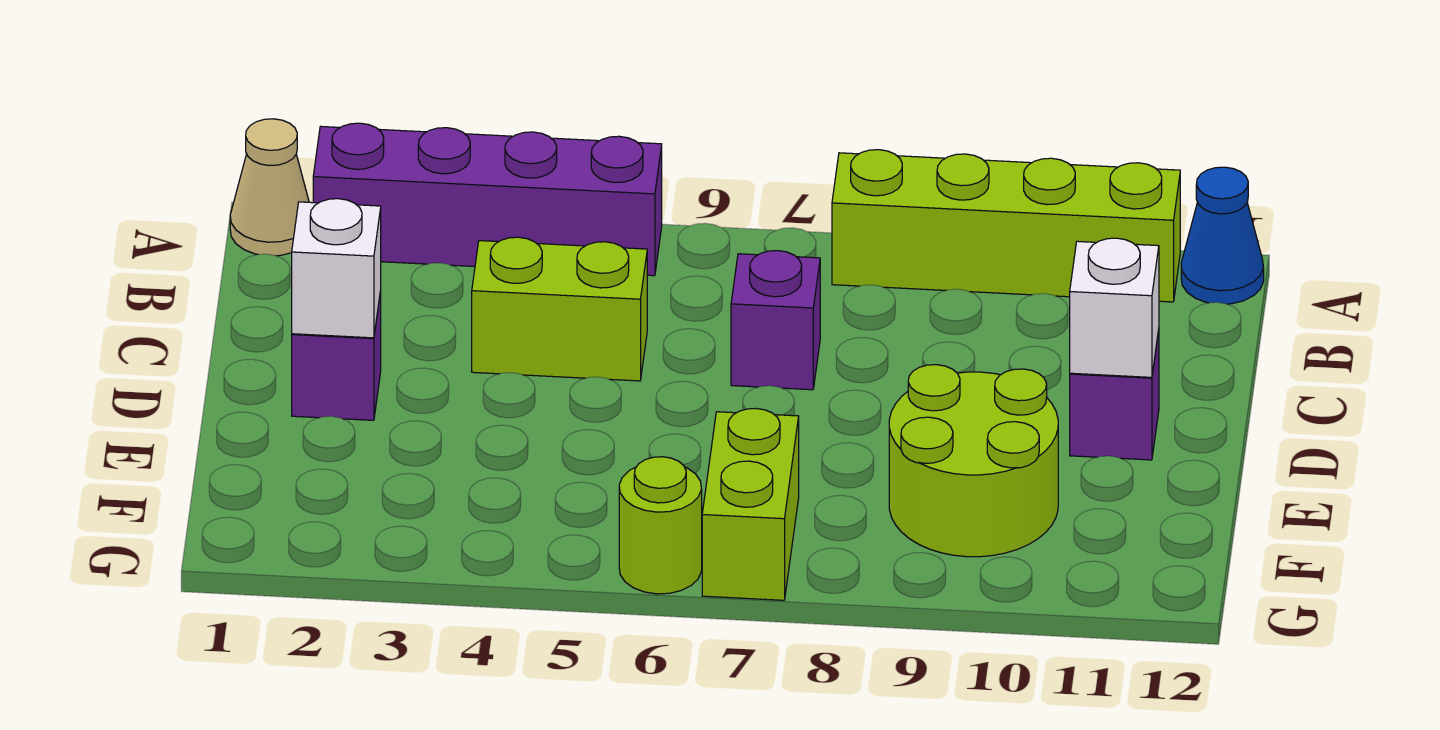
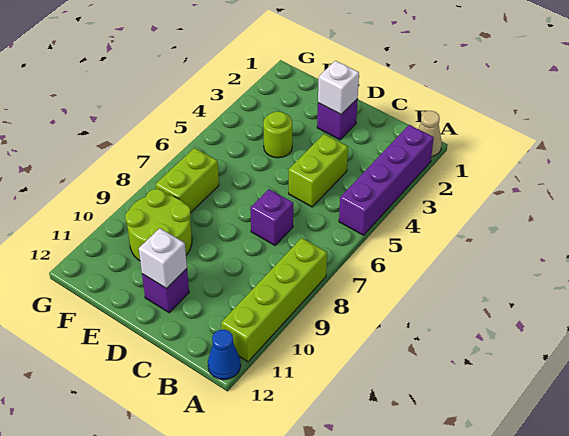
lime brick F7:G7 level 1 -> lime brick F7:F8 level 1
lime round brick G6 level 1 -> lime round brick E4 level 1

